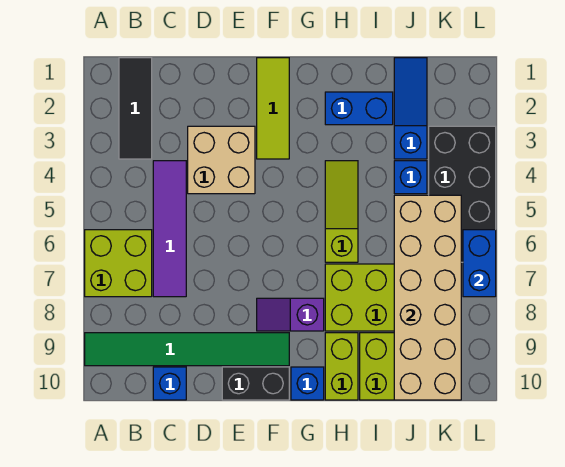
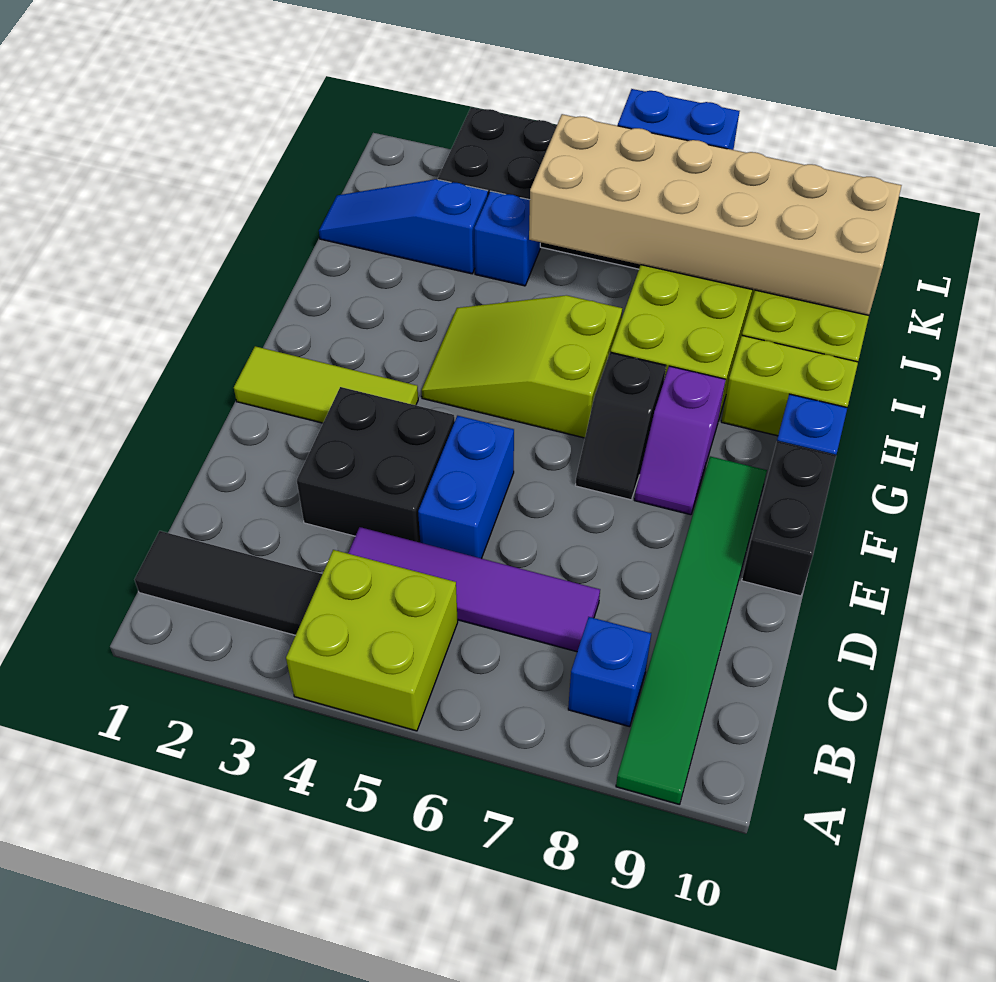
lime brick A6:B7 level 1 -> lime brick A4:B5 level 1
blue brick C10 level 1 -> blue brick B8 level 1
tan brick D3:E4 level 1 -> black brick D3:E4 level 1
none -> black slope F7:G7 level 1 top G
blue brick H2:I2 level 1 -> blue brick D5:E5 level 1
lime slope H4:H6 level 1 top 6 -> lime slope G4:H6 level 1 top 6

